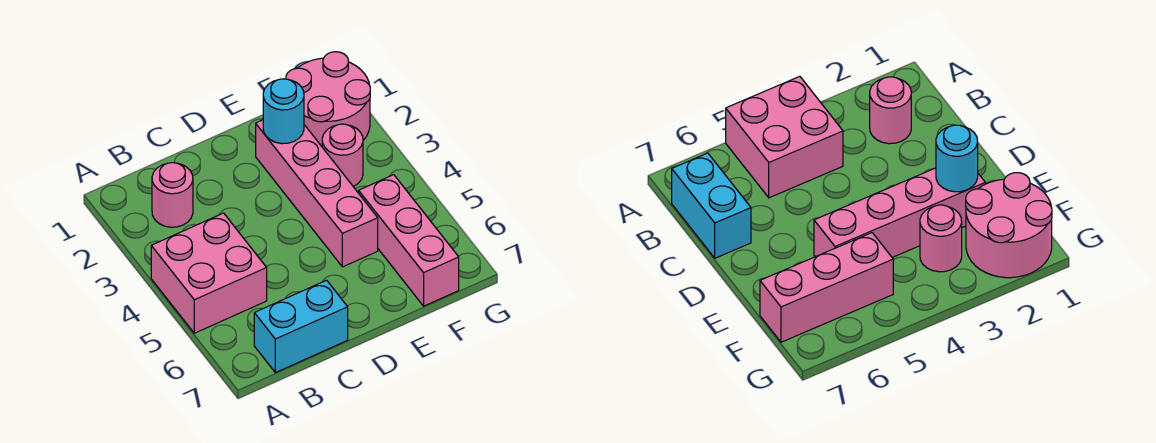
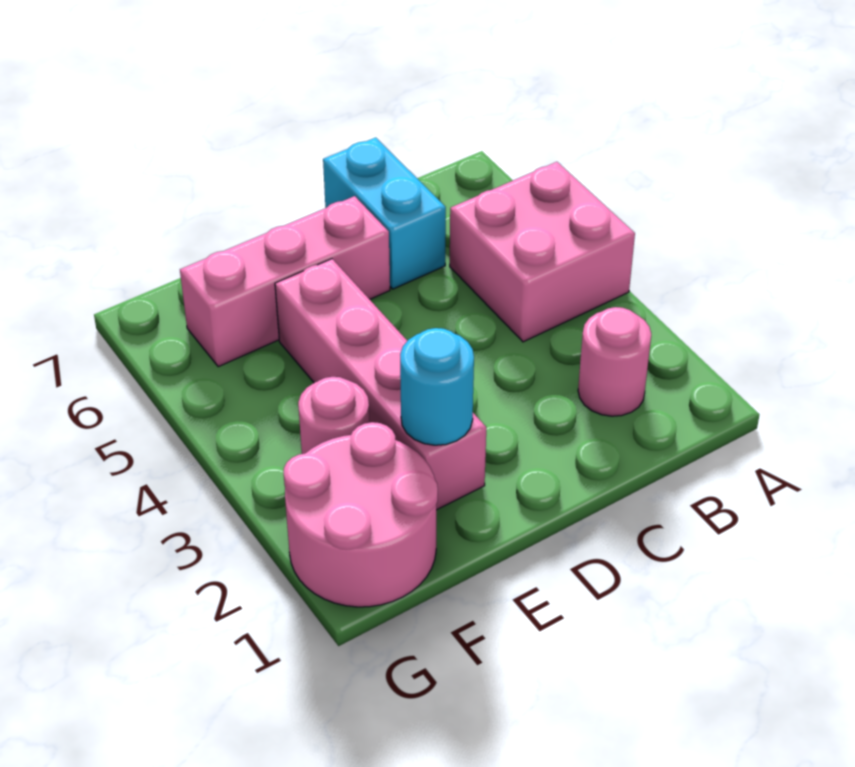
cyan brick B7:C7 level 1 -> cyan brick C6:C7 level 1
pink brick F5:F7 level 1 -> pink brick D6:F6 level 1

